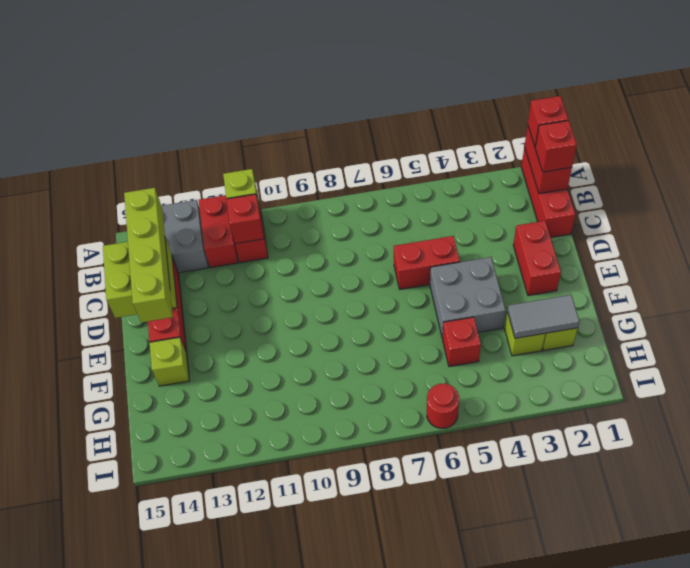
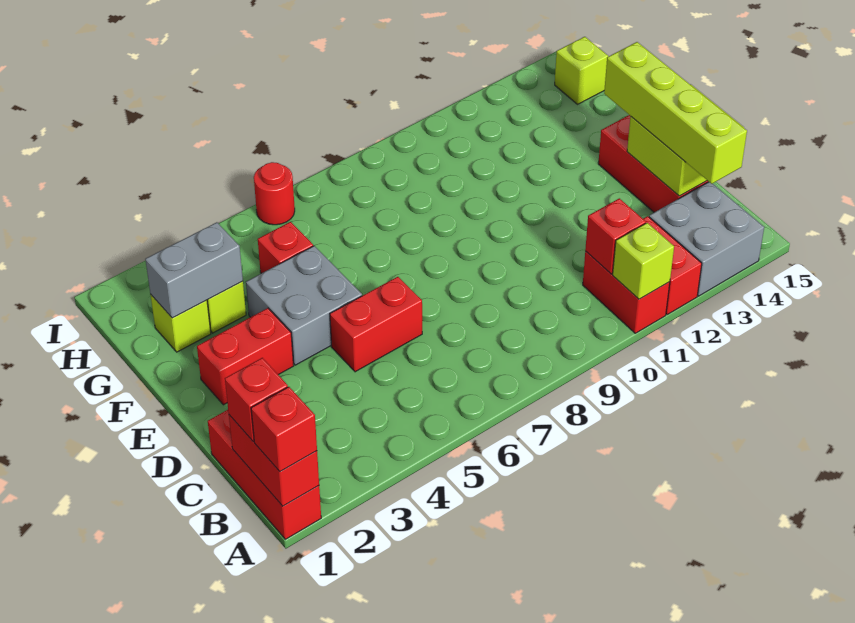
red brick D2:E2 level 1 -> red brick E2:E3 level 1
lime brick F14 level 1 -> lime brick H15 level 1
grey tile G2:G3 level 2 -> grey brick G2:G3 level 2

